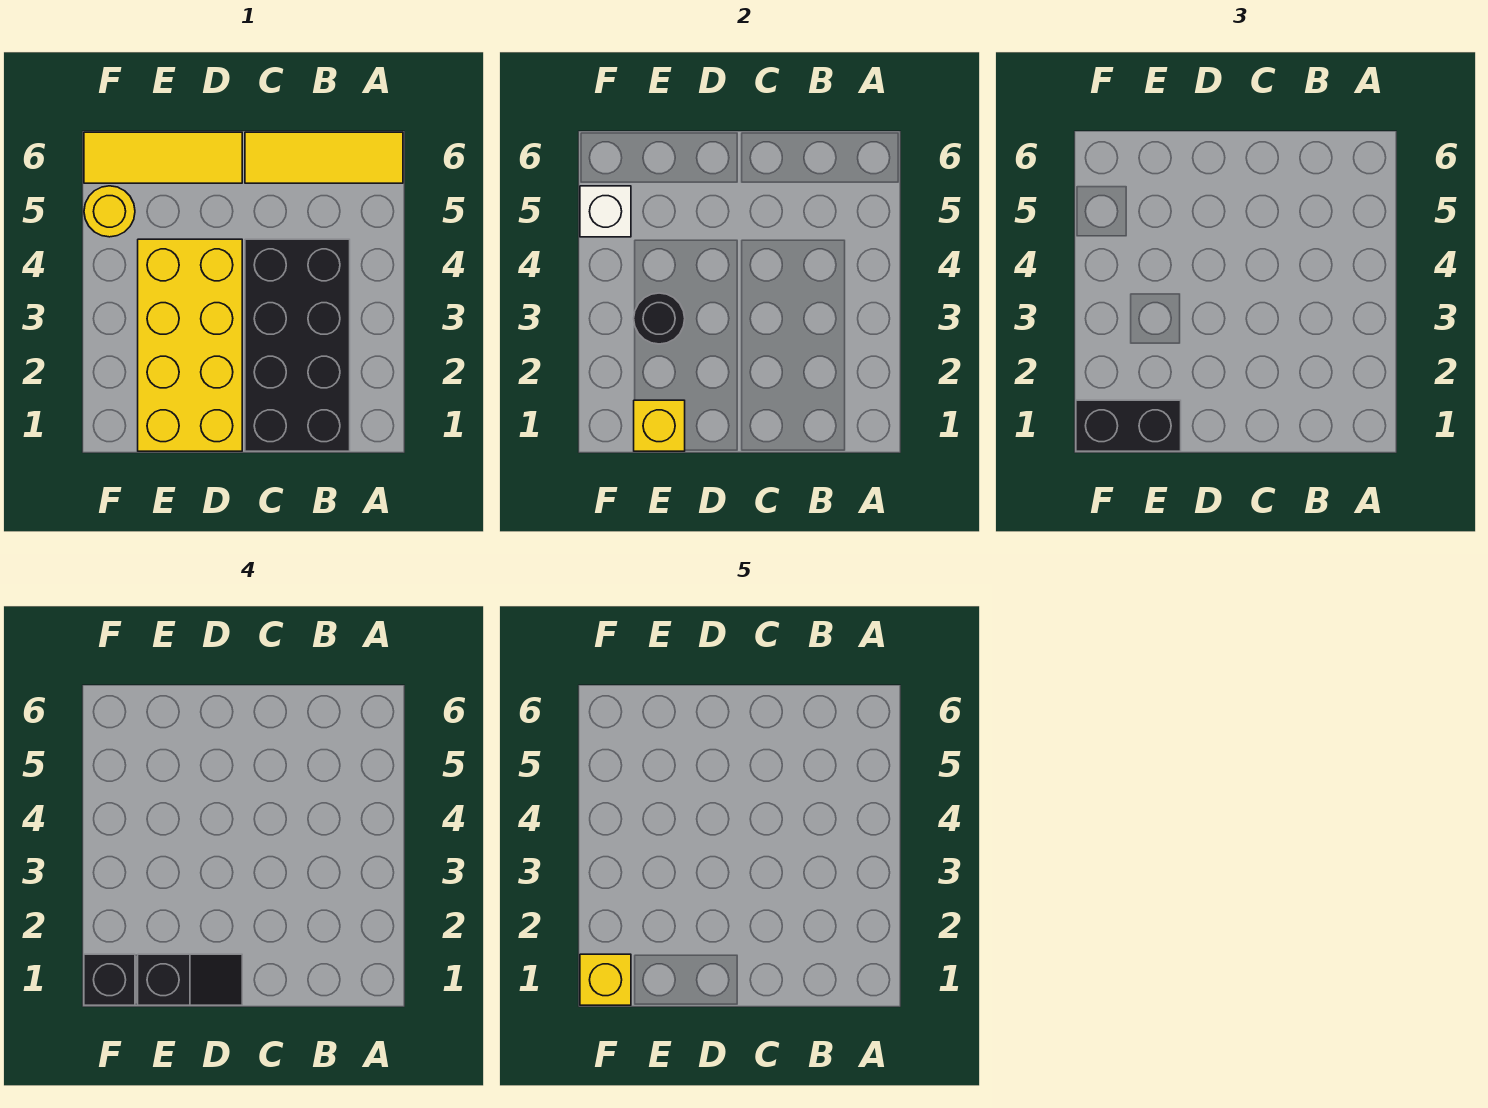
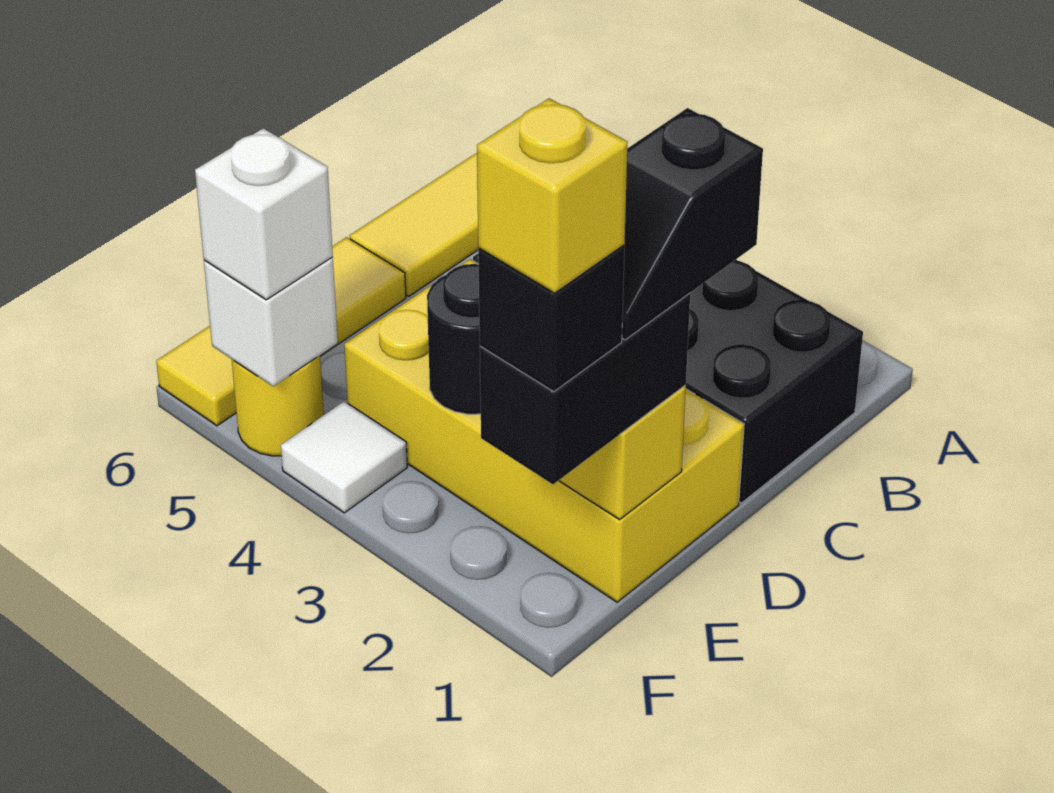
black slope D1:E1 level 4 top E -> black slope D1:E1 level 4 top D
none -> white tile F4 level 1
none -> white brick F5 level 3

